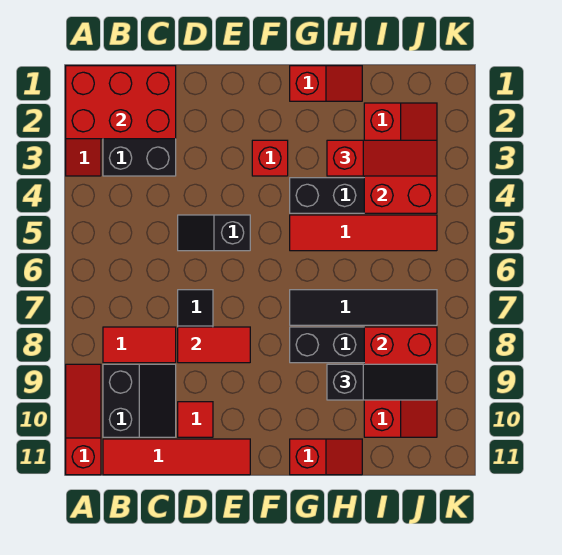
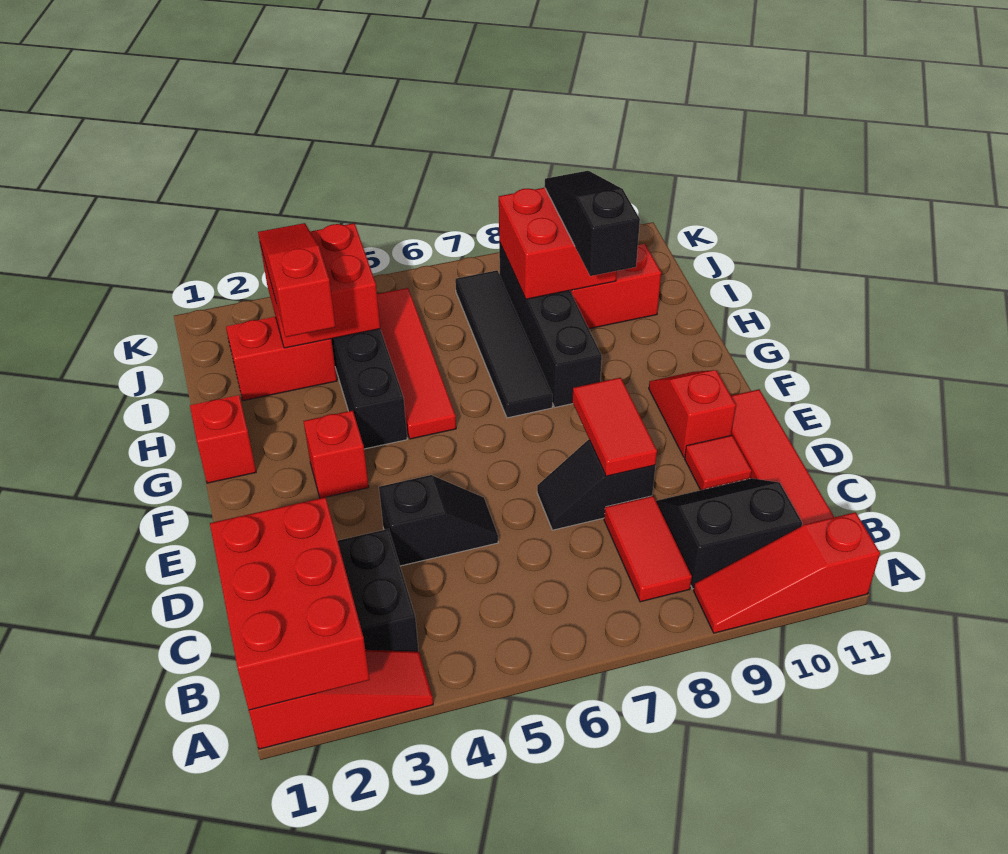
black slope D5:E5 level 1 top E -> black slope D4:D5 level 1 top 4
red slope G11:H11 level 1 top G -> red slope E10:F10 level 1 top E

